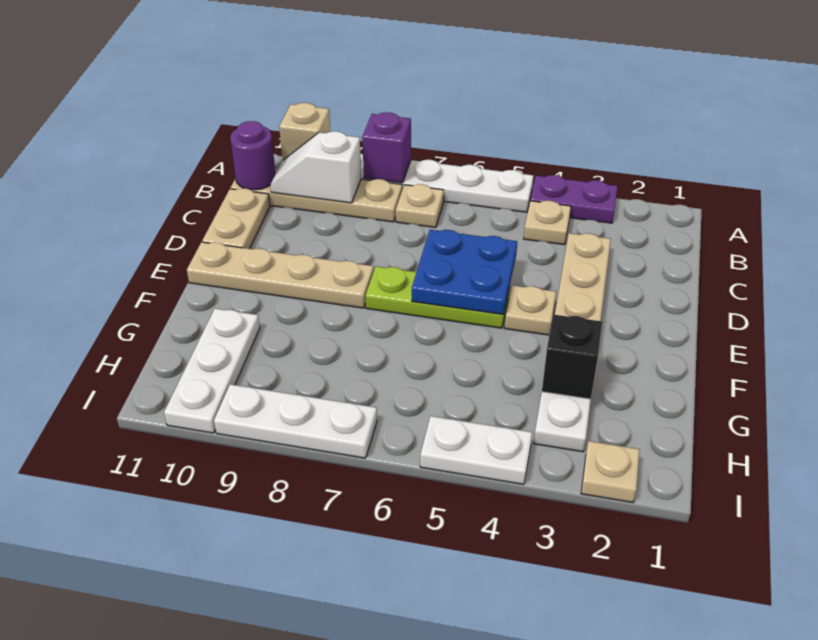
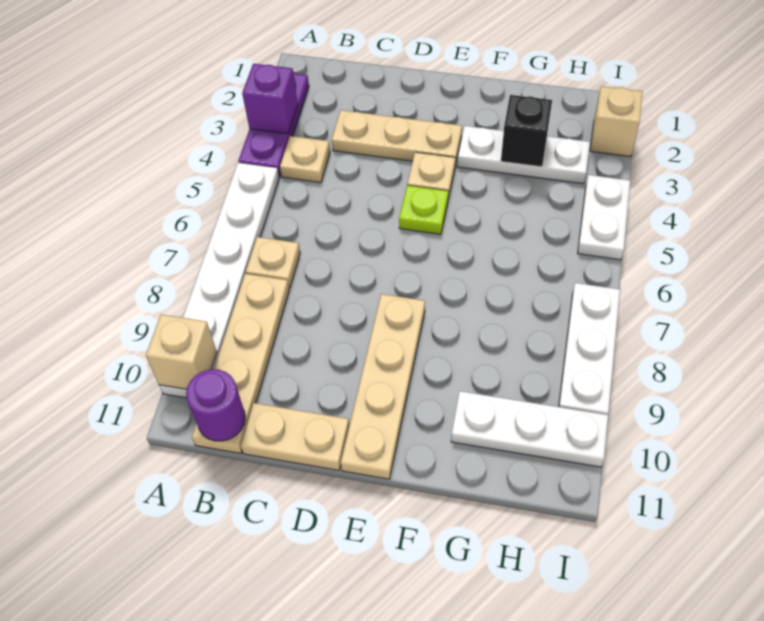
purple plate A3:A4 level 1 -> purple plate A2:A4 level 1
purple brick A8 level 2 -> purple brick A3 level 2
white slope B9:B10 level 2 top 9 -> none
blue plate D5:E6 level 2 -> none
lime plate E5:E7 level 1 -> lime plate E5 level 1
tan plate I2 level 1 -> tan brick I2 level 1

